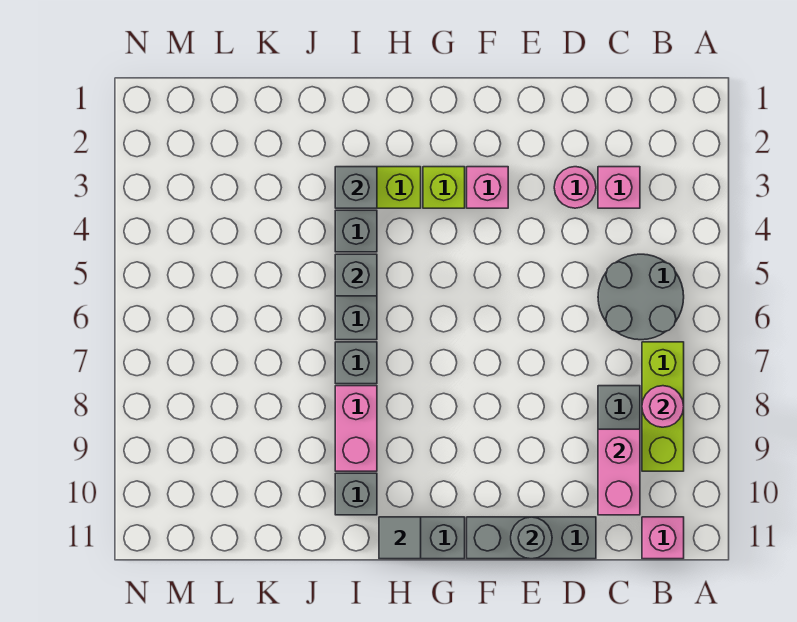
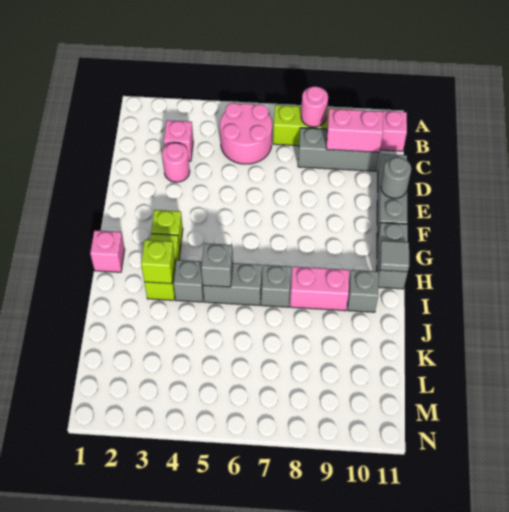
grey round brick B5:C6 level 1 -> pink round brick B5:C6 level 1
pink brick F3 level 1 -> pink brick H1 level 1
grey brick I3 level 2 -> lime brick I3 level 2

